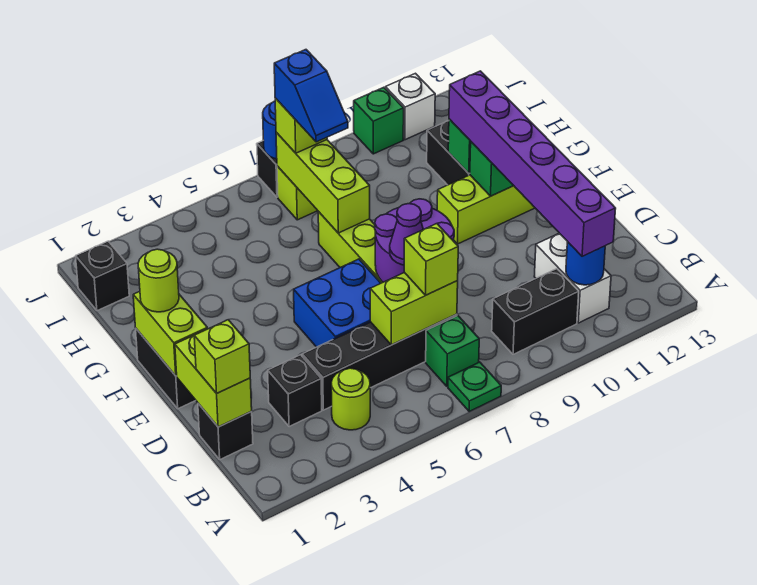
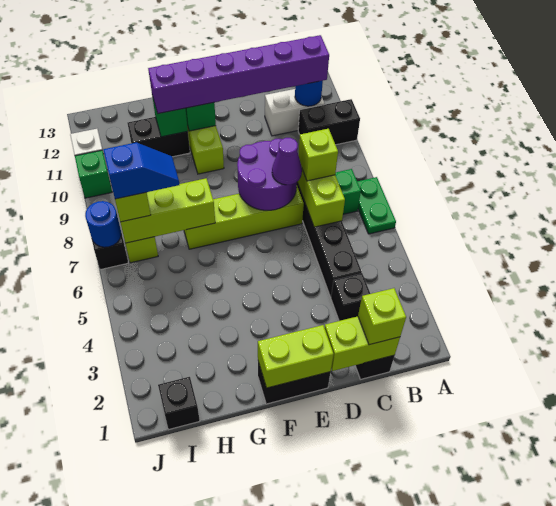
green plate A7 level 1 -> green plate A6:A7 level 1
lime round brick B4 level 1 -> none
black brick B9:B10 level 1 -> black brick A10:B10 level 1
blue brick D5:E6 level 1 -> none
lime round brick F1 level 3 -> none

